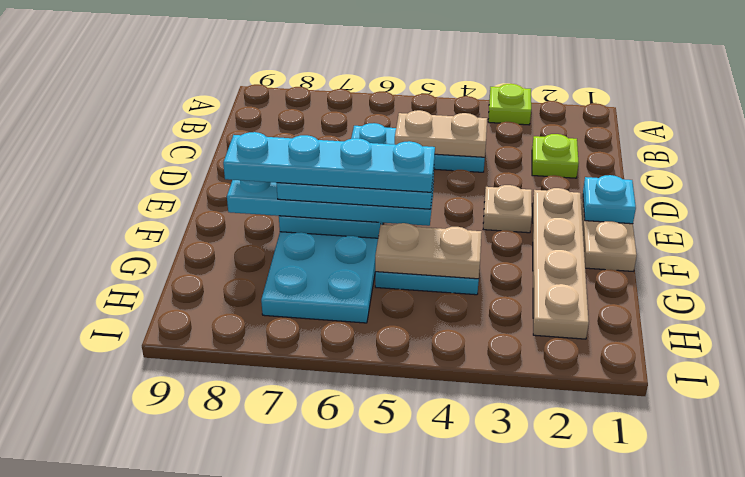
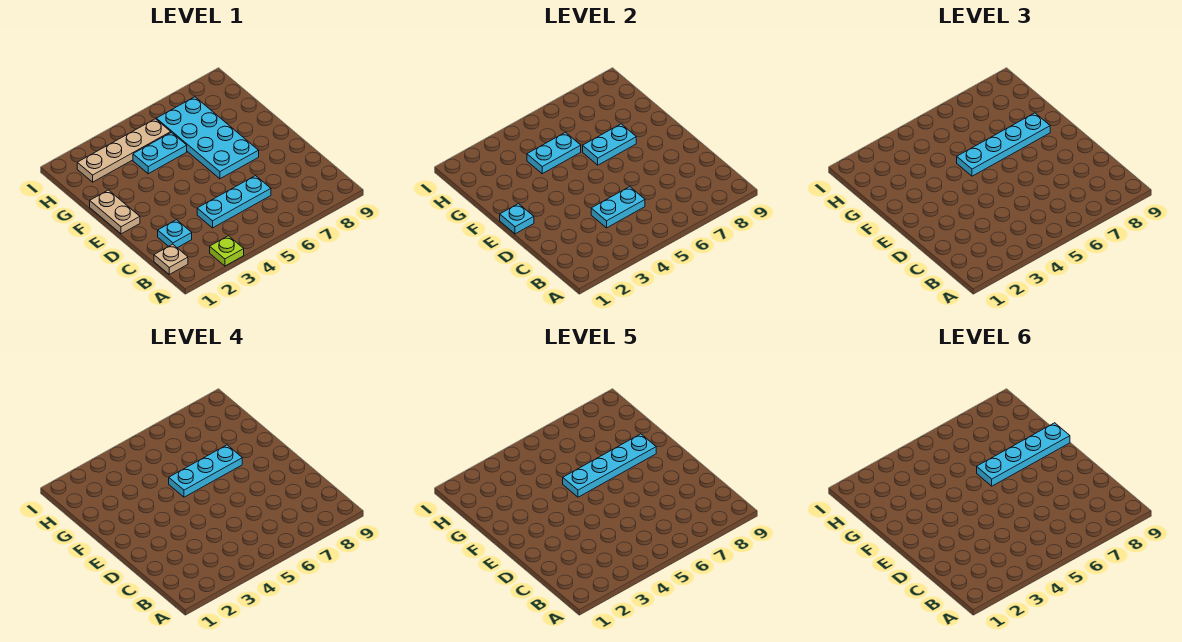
lime plate C2 level 1 -> cyan plate C2 level 1
tan plate C4:C5 level 2 -> cyan plate C4:C5 level 2
tan plate E2:H2 level 1 -> tan plate H2:H5 level 1
tan plate E3 level 1 -> tan plate B1 level 1
none -> cyan plate F6:F9 level 6
tan plate G4:G5 level 2 -> cyan plate G4:G5 level 2

